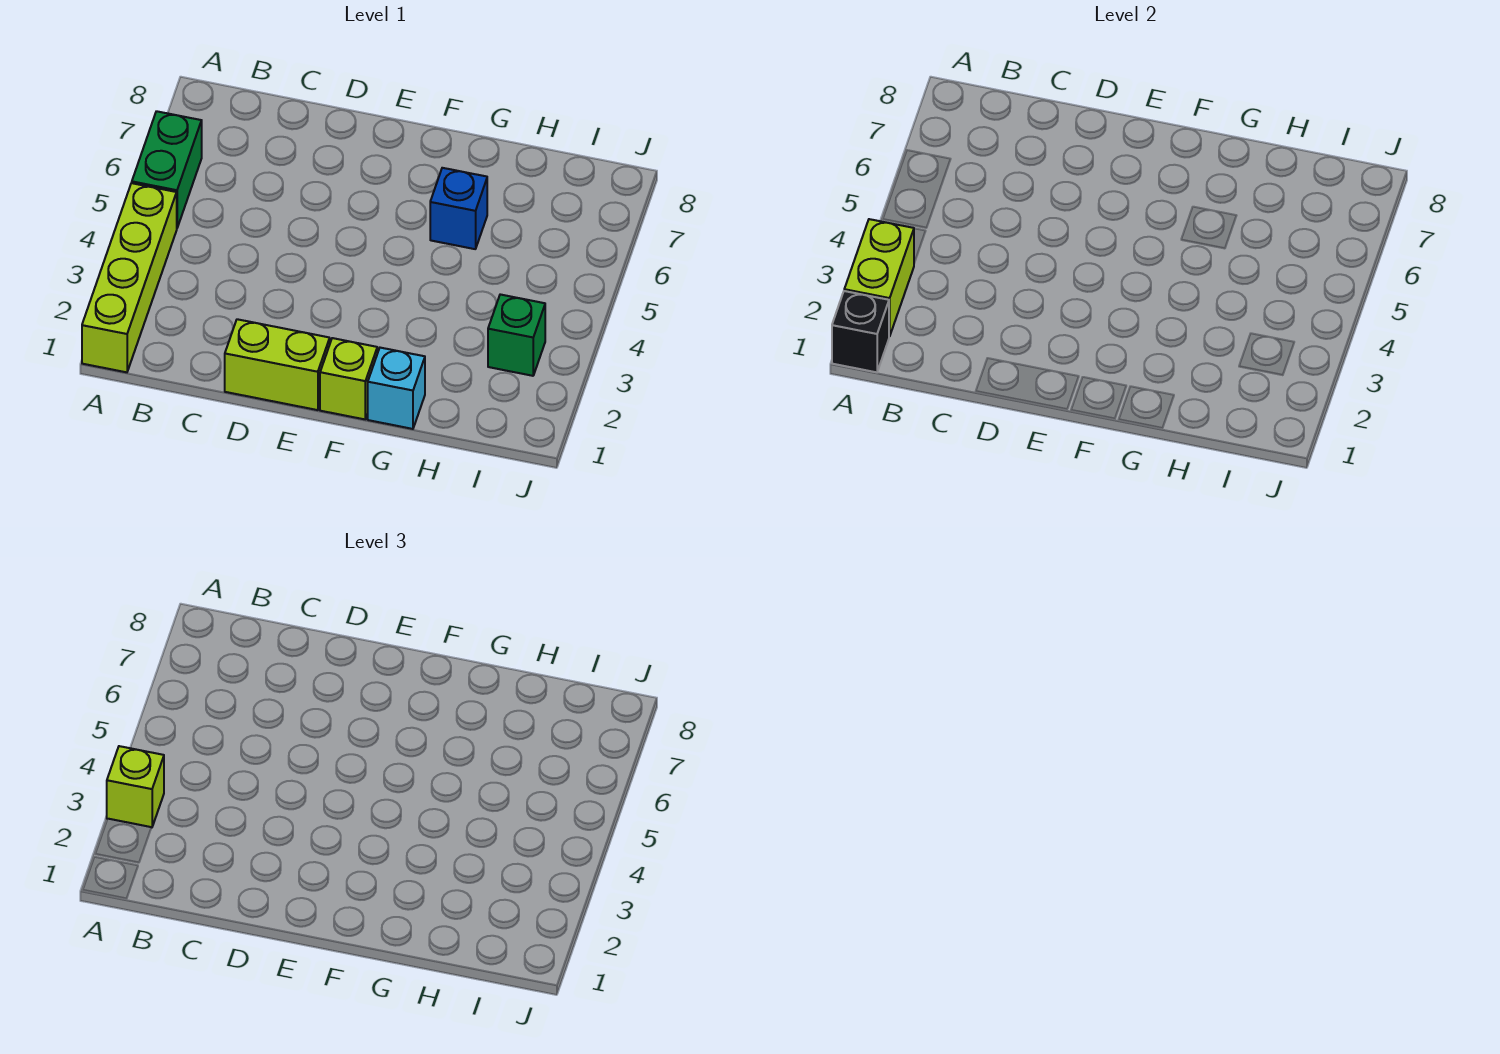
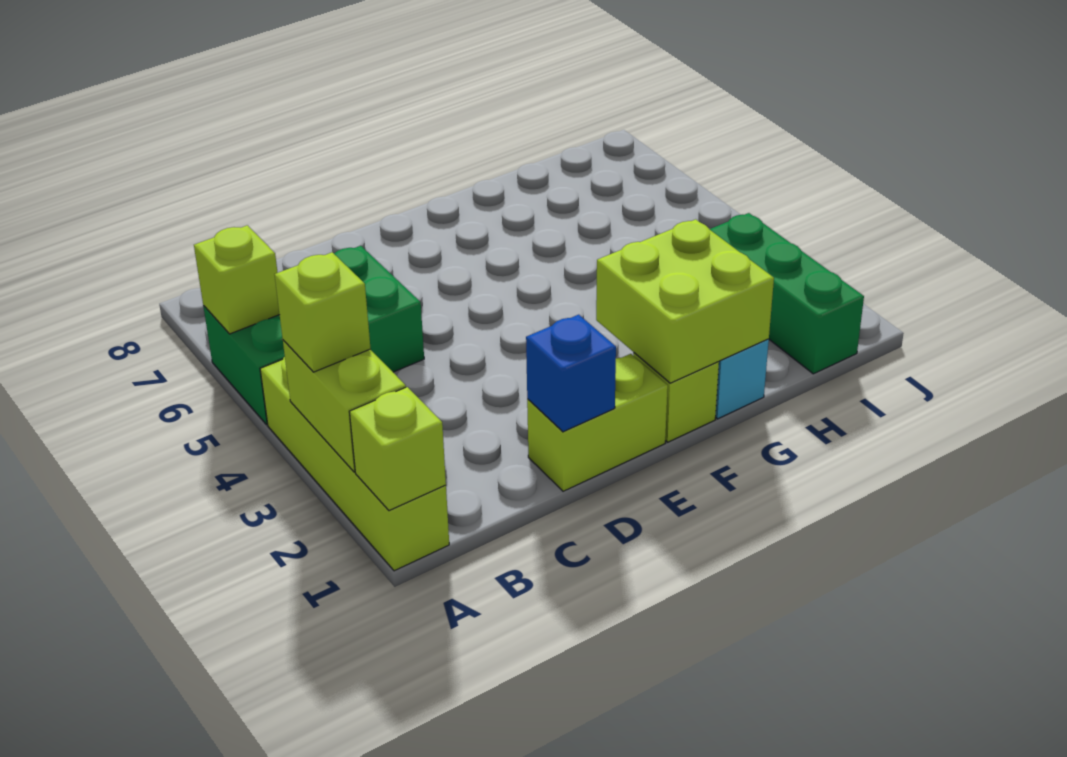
black brick A1 level 2 -> lime brick A1 level 2
green brick A5:A6 level 1 -> green brick A5:C6 level 1
none -> lime brick A6 level 2
none -> lime brick F1:G2 level 2
blue brick G6 level 1 -> blue brick D1 level 2
green brick I3 level 1 -> green brick I1:I3 level 1

